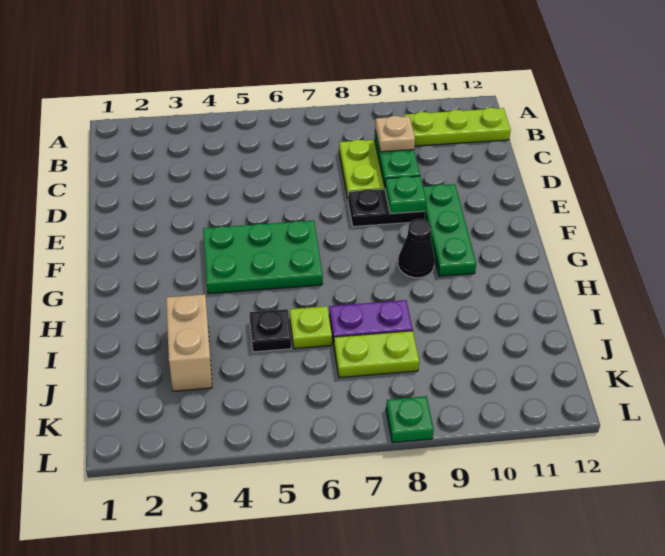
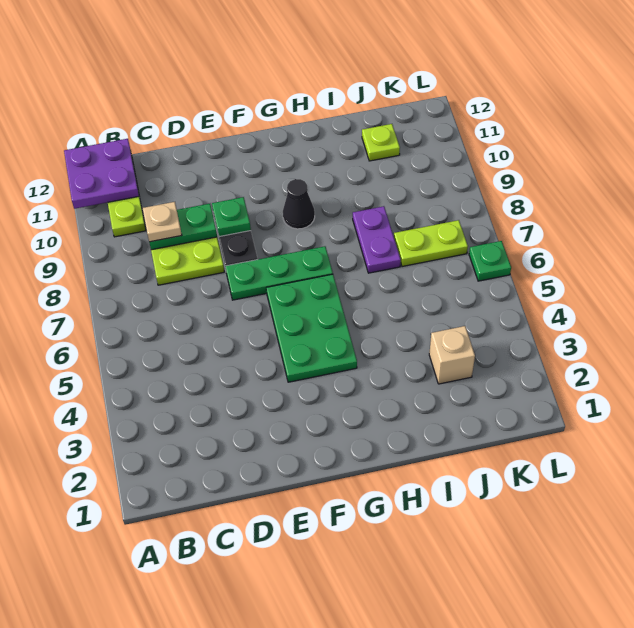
none -> purple plate A11:B12 level 2
green plate E10:G10 level 1 -> green plate E7:G7 level 1
tan brick I3:J3 level 1 -> tan brick J3 level 1
black plate I5 level 1 -> none
lime plate I6 level 1 -> lime plate J11 level 1
lime plate J7:J8 level 1 -> lime plate J7:K7 level 1
green plate L8 level 1 -> green plate L6 level 1

